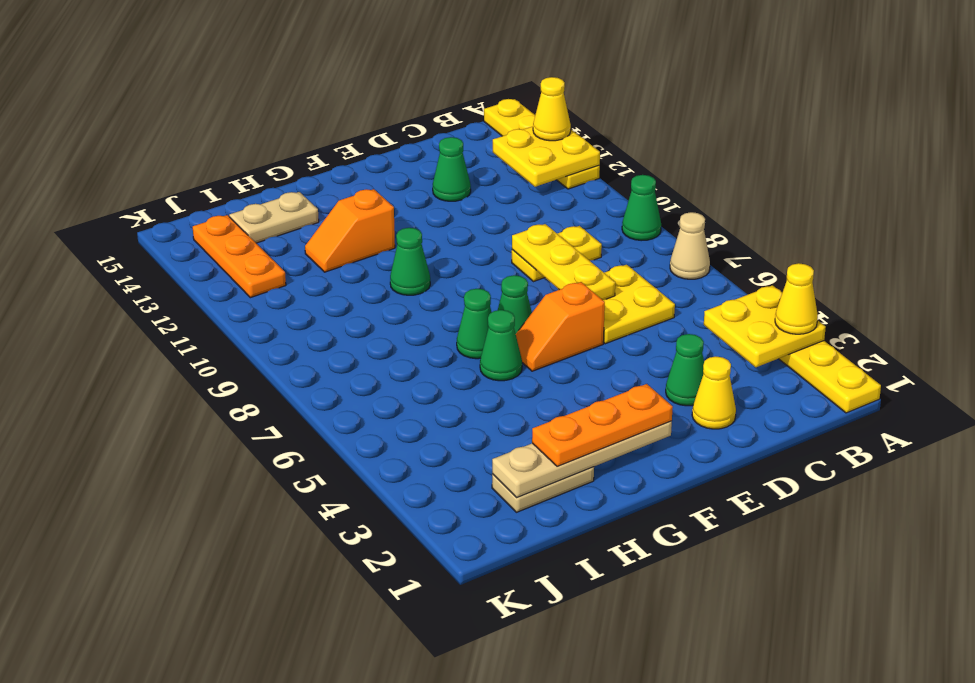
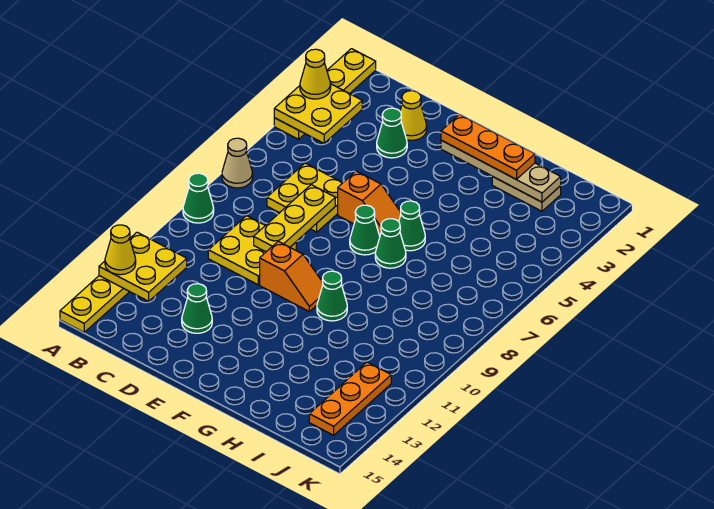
yellow plate C9:D9 level 1 -> yellow plate C9:D10 level 1
orange slope G12:H12 level 1 top G -> orange slope E10:F10 level 1 top E
tan plate H14:I14 level 1 -> none

